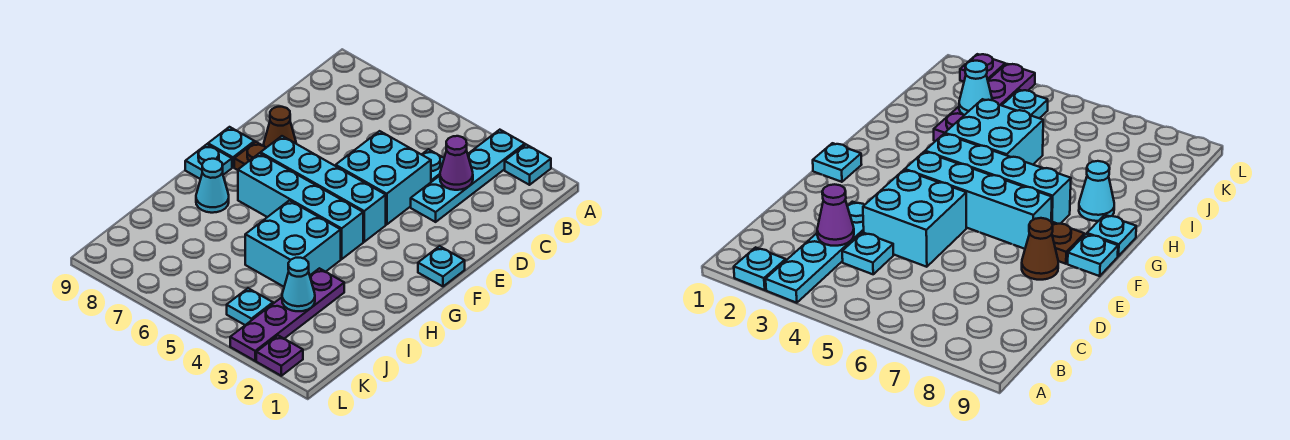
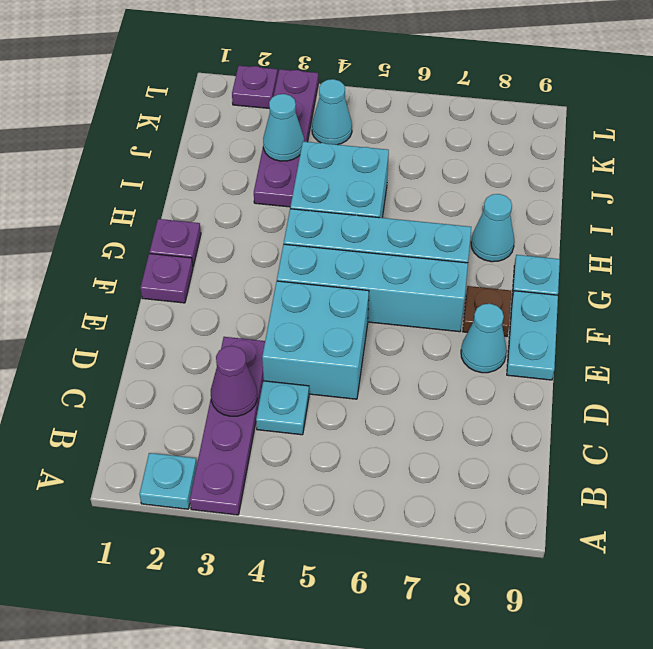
cyan plate A3:D3 level 1 -> purple plate A3:D3 level 1
brown cone E8 level 1 -> cyan cone E8 level 1
cyan plate F1 level 1 -> purple plate F1 level 1
cyan plate F9 level 1 -> cyan plate E9:F9 level 1
none -> purple plate G1 level 1
cyan plate K4 level 1 -> cyan cone K4 level 1

